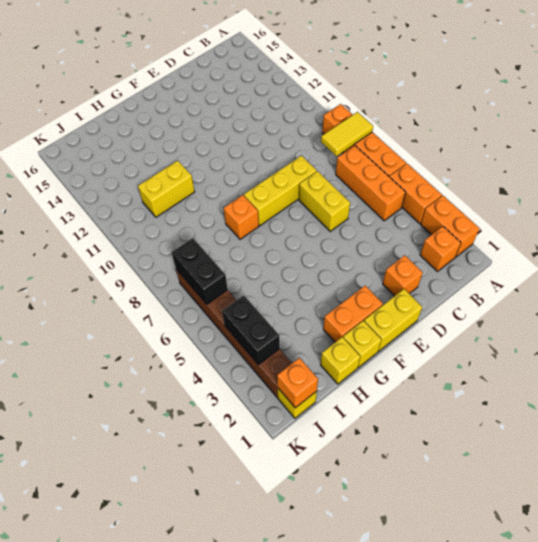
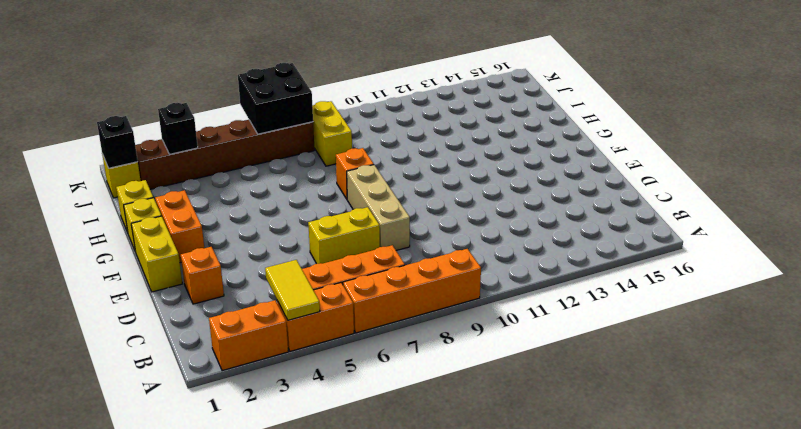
yellow tile A8:B8 level 2 -> yellow tile A4:B4 level 2
orange brick B2 level 1 -> none
yellow brick D8:F8 level 1 -> tan brick D8:F8 level 1
yellow brick H11:I11 level 1 -> yellow brick I8:J8 level 1
orange brick J1 level 2 -> black brick J1 level 2
black brick J3:J4 level 2 -> black brick J3 level 2
black brick J6:J7 level 2 -> black brick J6:K7 level 2

